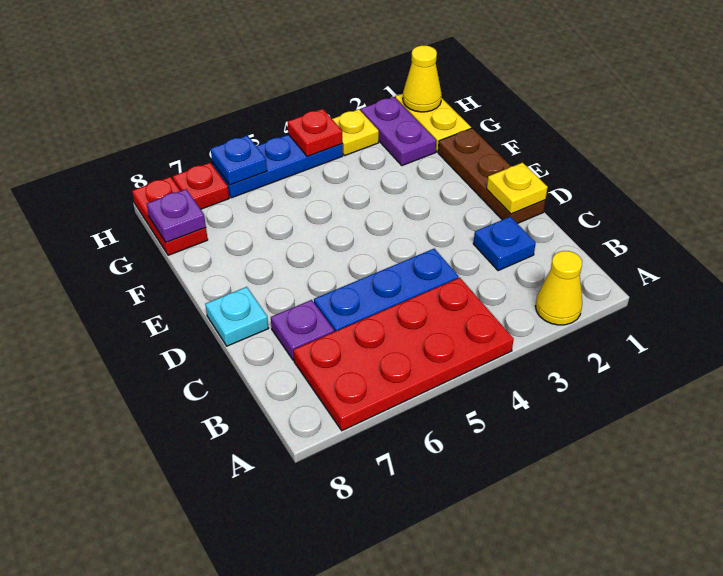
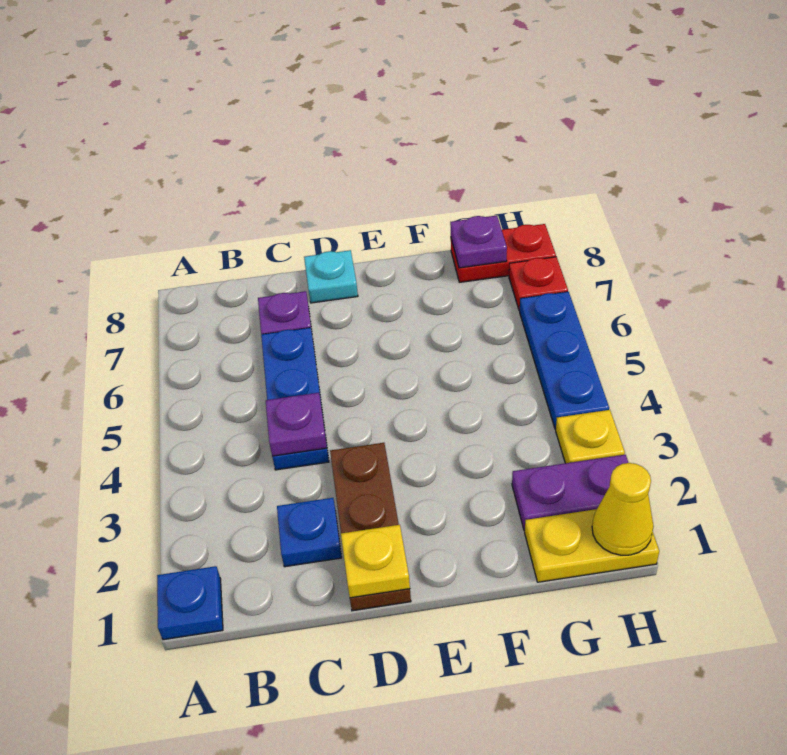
yellow cone A2 level 1 -> none
red plate A4:B7 level 1 -> none
none -> purple plate C4 level 2
brown plate D1:F1 level 1 -> brown plate D1:D3 level 1
red plate H4 level 2 -> none
blue plate H6 level 2 -> blue plate A1 level 1

